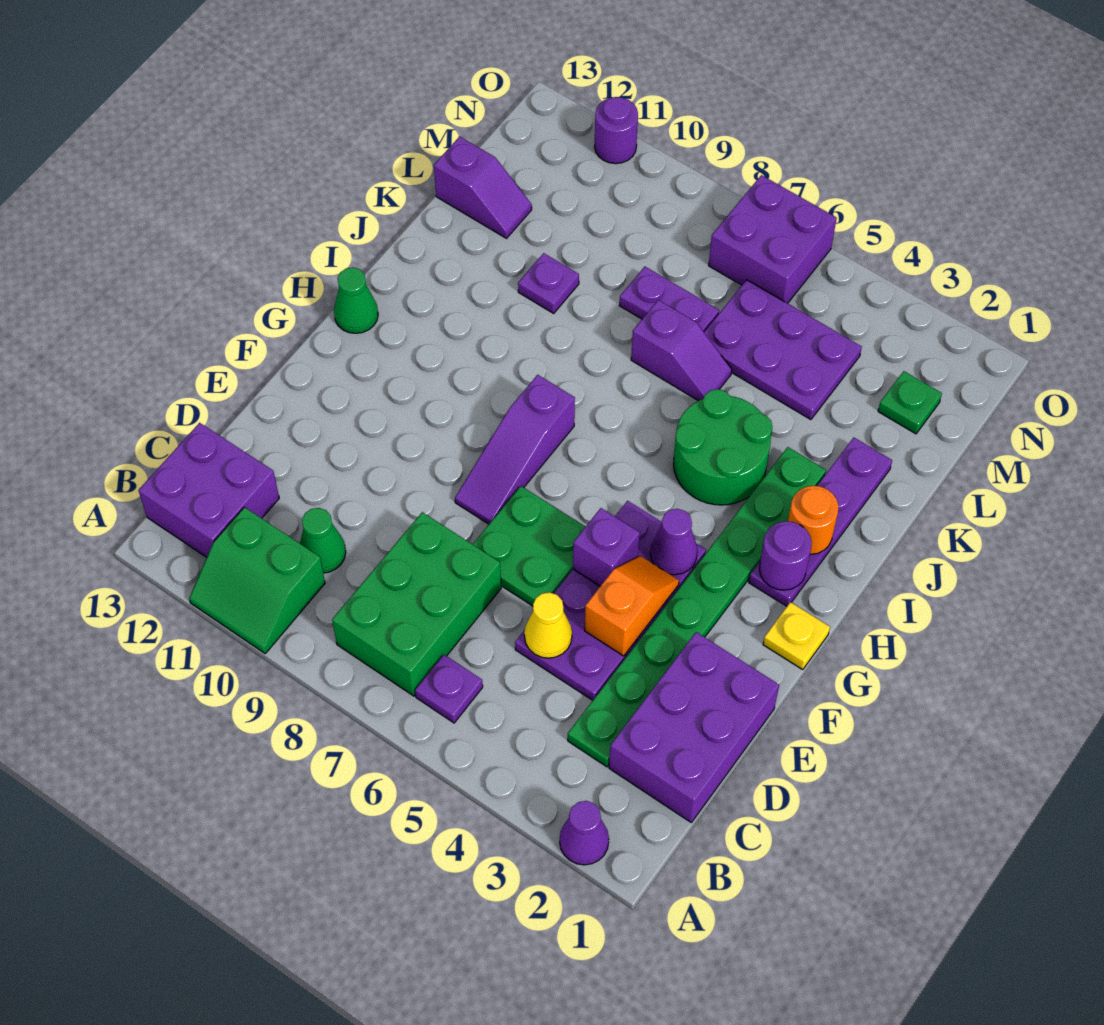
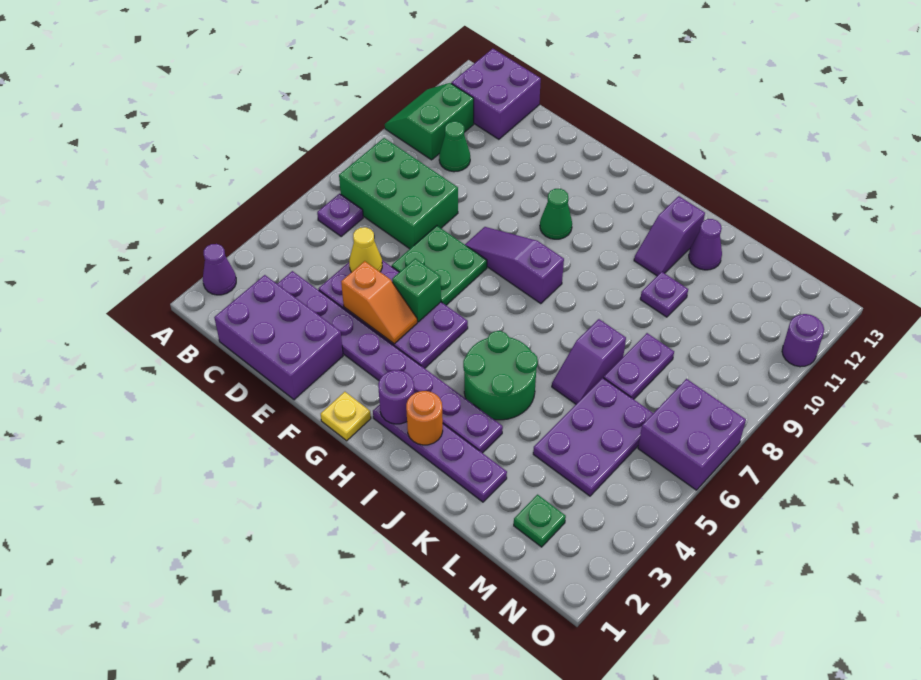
green plate C3:J3 level 1 -> purple plate C3:J3 level 1
purple brick F5 level 2 -> green brick F5 level 2
purple cone G4 level 2 -> purple cone K12 level 1
green cone H13 level 1 -> green cone G10 level 1
purple slope L12:L13 level 1 top 13 -> purple slope J11:J12 level 1 top 12

